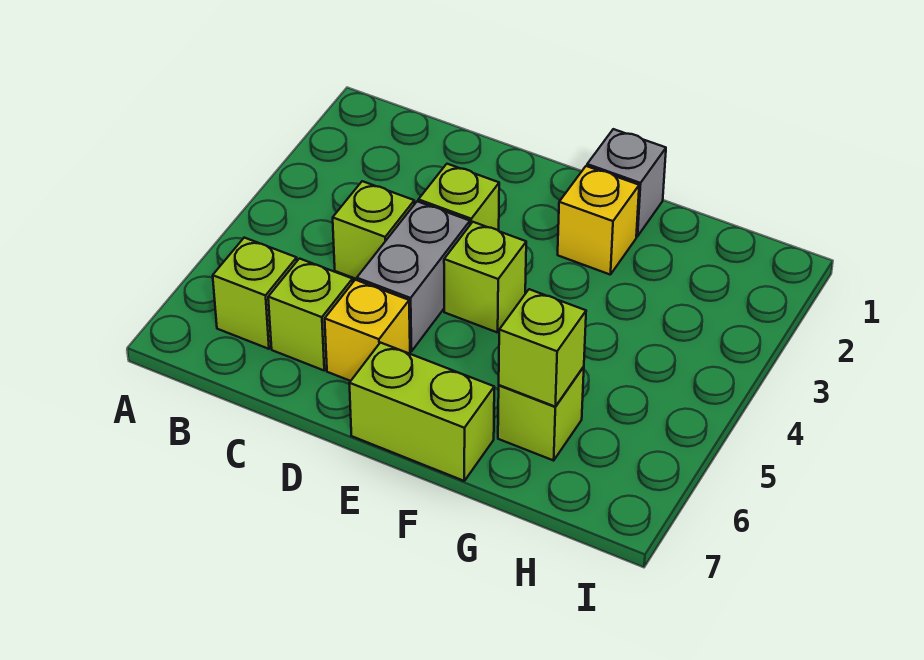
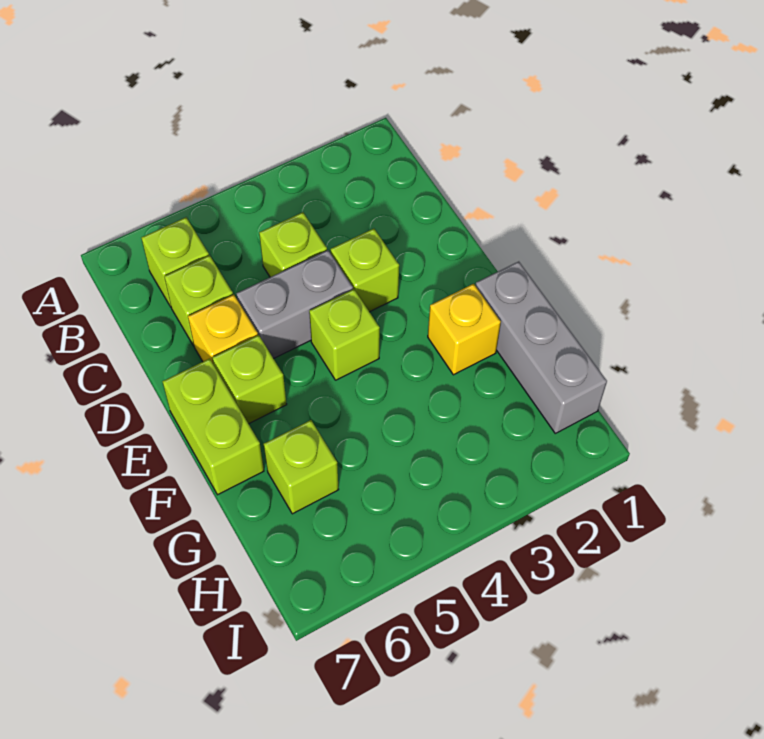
grey brick F1 level 1 -> grey brick F1:H1 level 1
lime brick G6 level 2 -> lime brick E6 level 1

